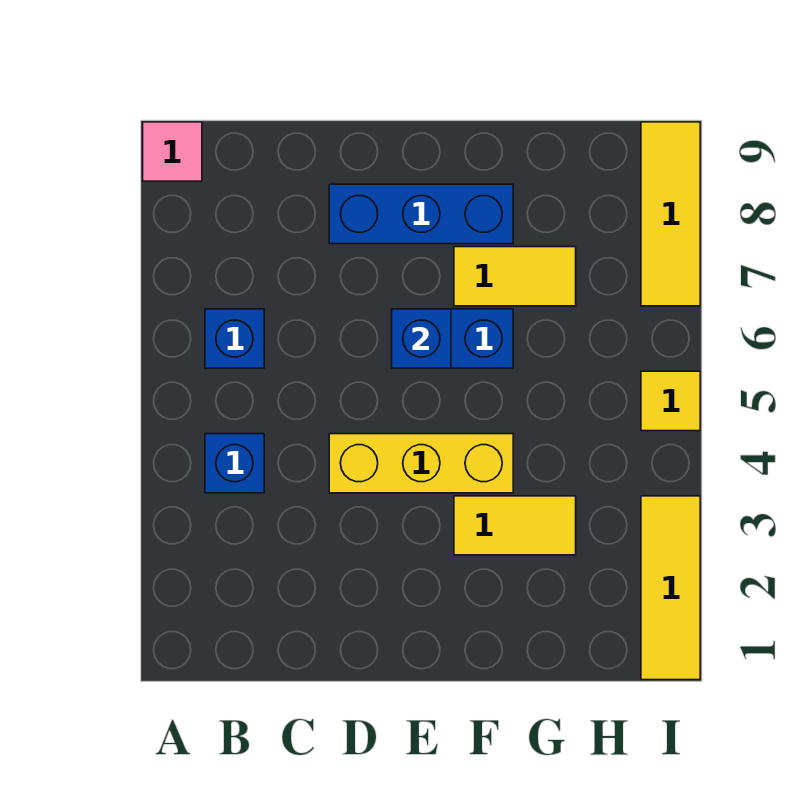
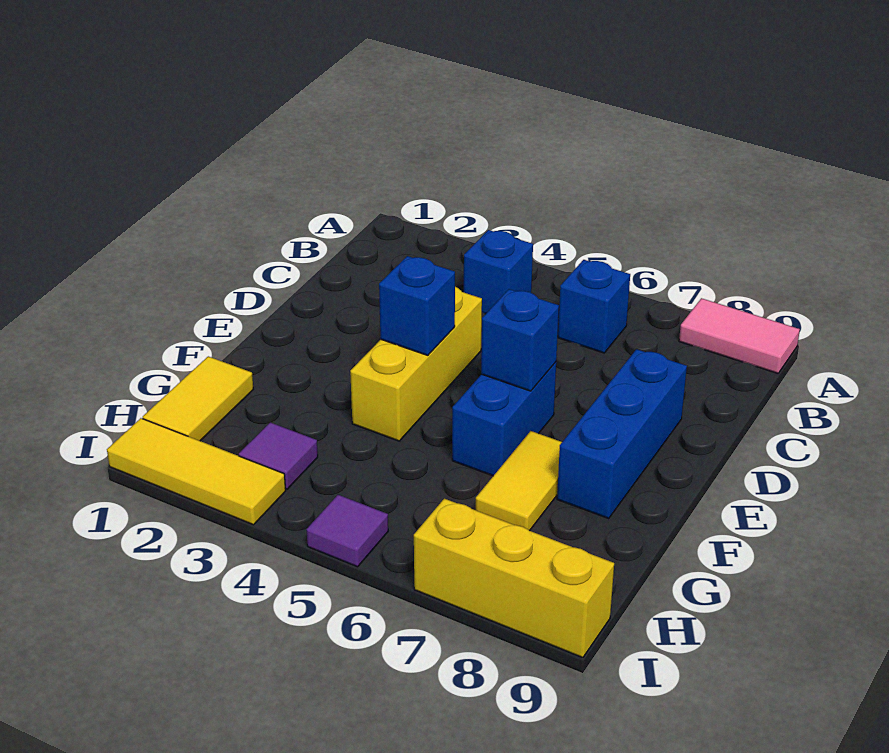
pink tile A9 level 1 -> pink tile A8:A9 level 1
none -> blue brick E4 level 2
yellow tile F3:G3 level 1 -> yellow tile G1:H1 level 1
none -> purple tile H3 level 1
yellow tile I5 level 1 -> purple tile I5 level 1
yellow tile I7:I9 level 1 -> yellow brick I7:I9 level 1

